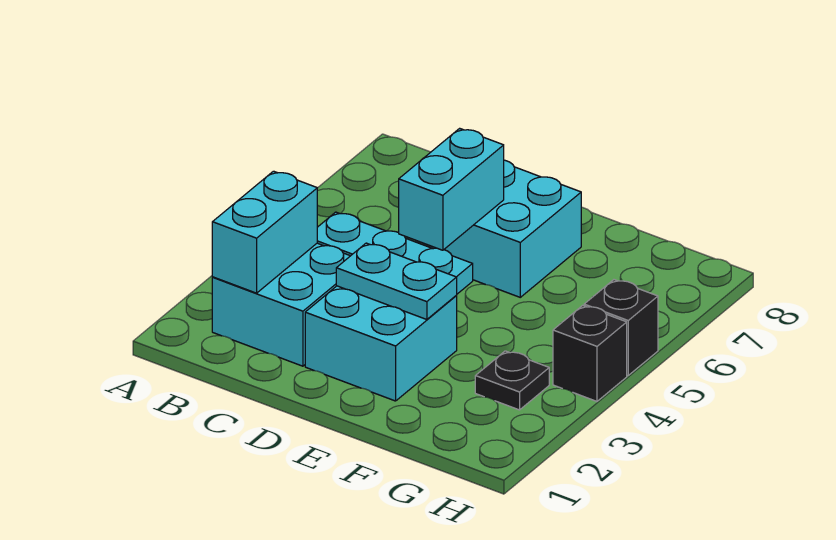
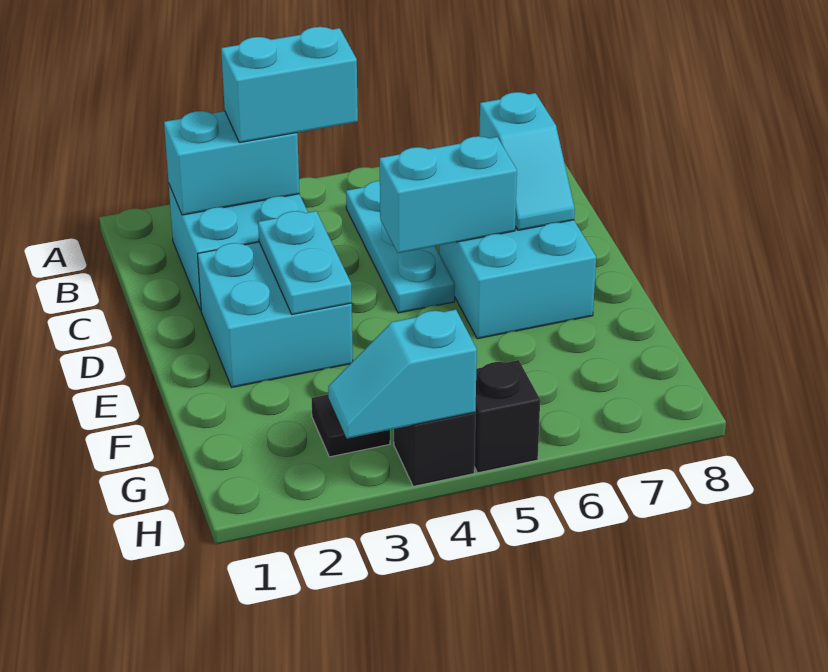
none -> cyan brick B3:B4 level 3
none -> cyan slope C7:D7 level 2 top C
none -> cyan slope H3:H4 level 2 top 4

